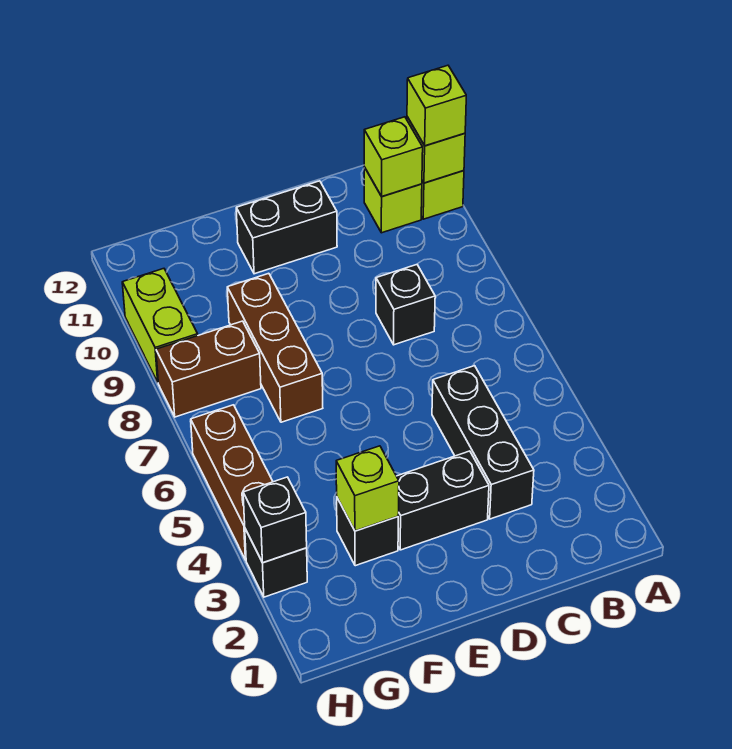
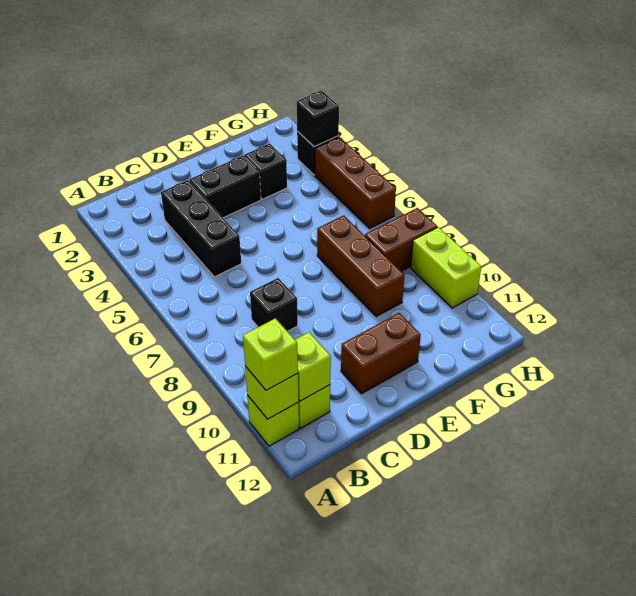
black brick D11:E11 level 1 -> brown brick D11:E11 level 1
lime brick F3 level 2 -> none

